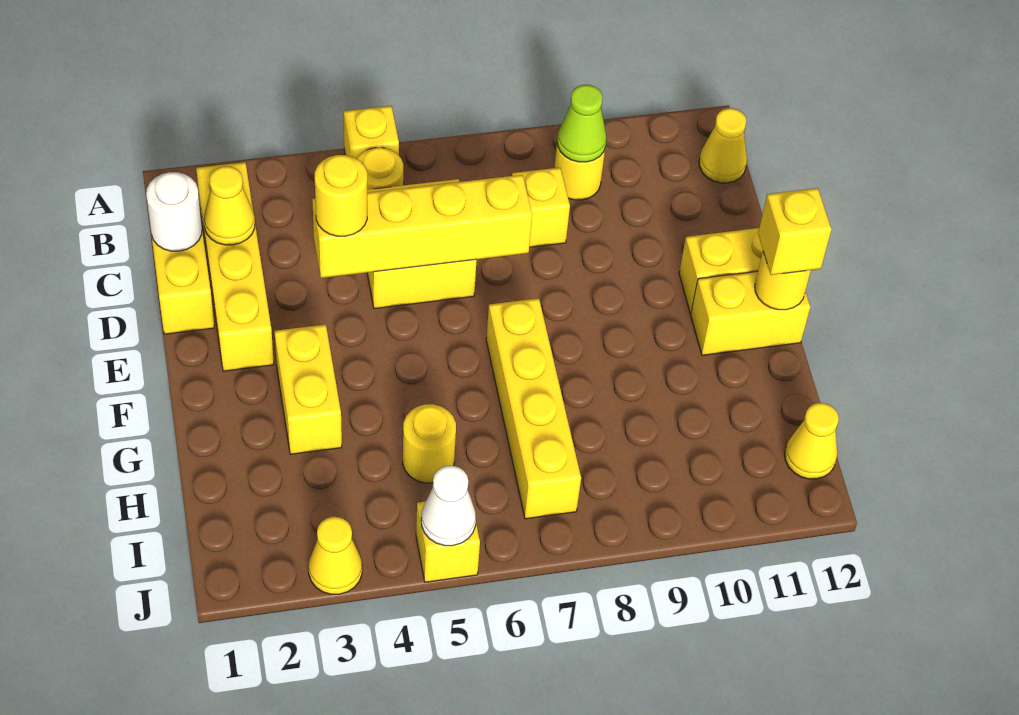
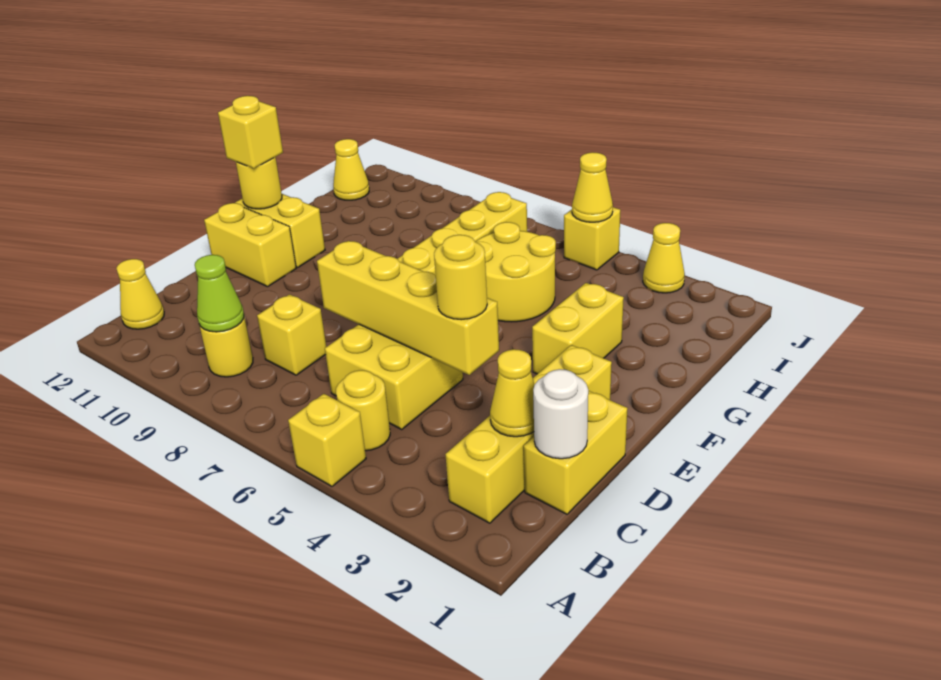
yellow round brick H5 level 1 -> yellow round brick G5:H6 level 1
white cone J5 level 2 -> yellow cone J5 level 2

